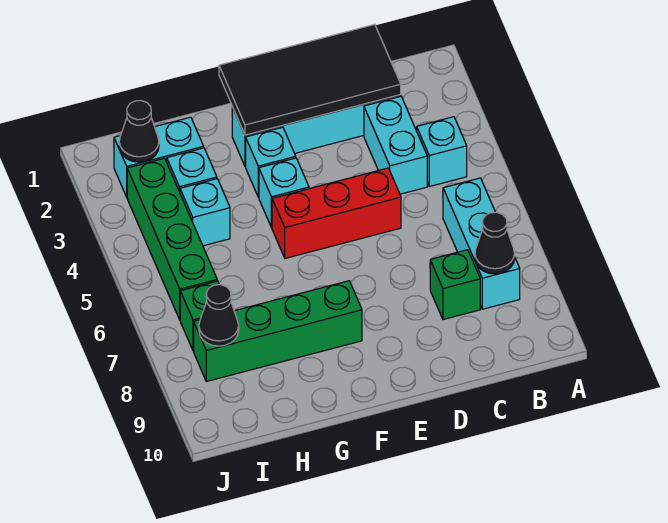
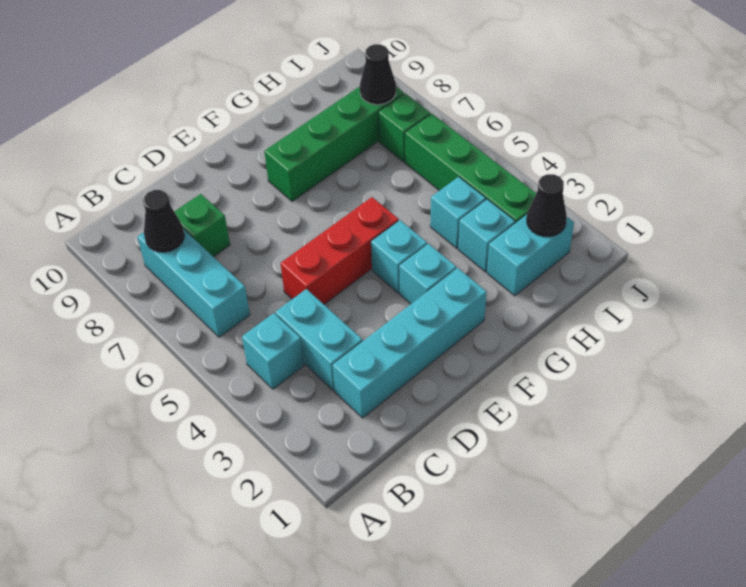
black tile C1:F2 level 2 -> none

